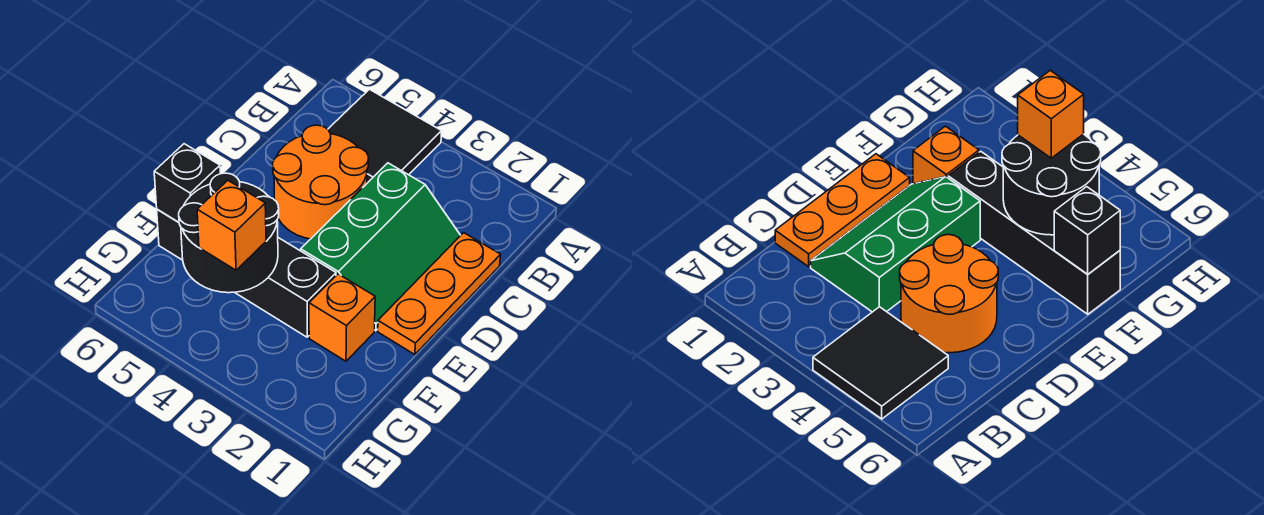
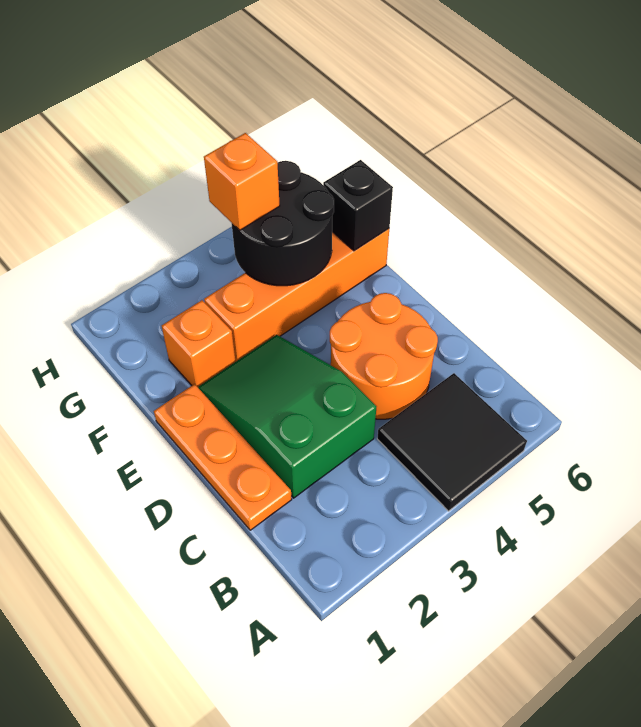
green slope C2:E3 level 1 top 3 -> green slope C2:E3 level 1 top C
black brick F3:F6 level 1 -> orange brick F3:F6 level 1

